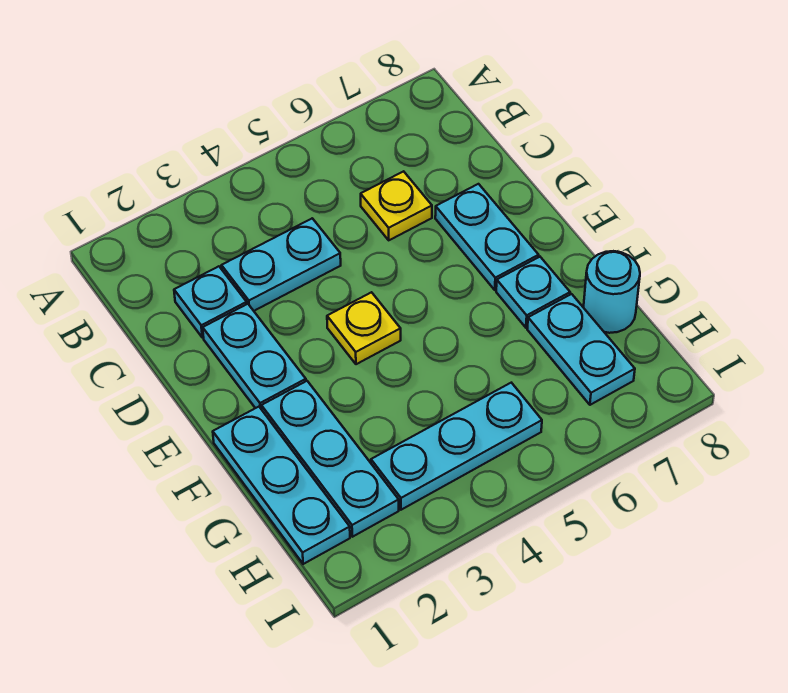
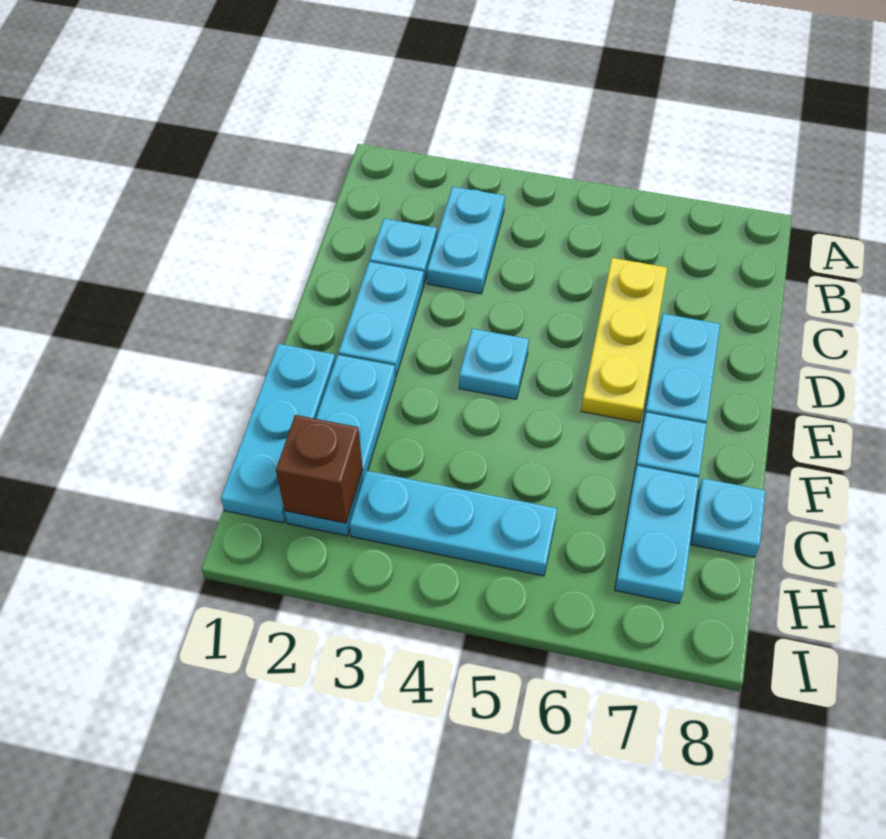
cyan plate C3:C4 level 1 -> cyan plate B3:C3 level 1
yellow plate C6 level 1 -> yellow plate C6:E6 level 1
yellow plate E4 level 1 -> cyan plate E4 level 1
cyan round brick G8 level 1 -> cyan plate G8 level 1
none -> brown brick H2 level 2

